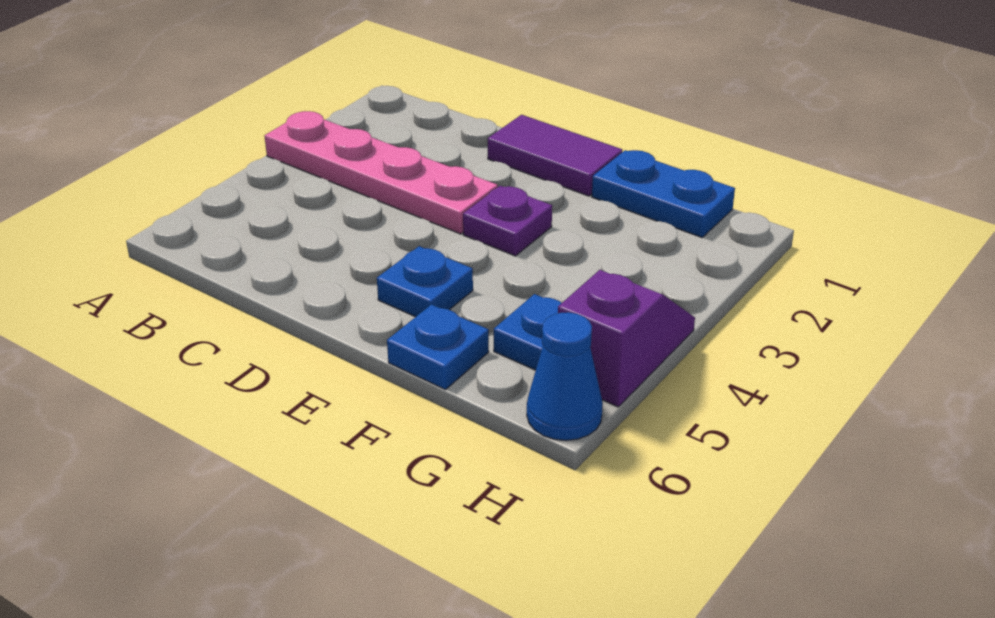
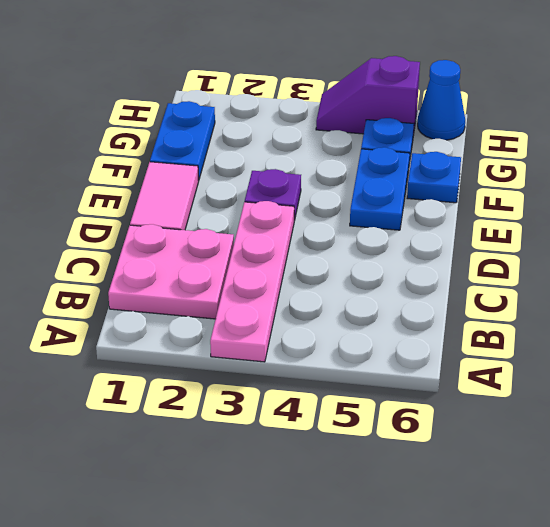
none -> pink plate B1:C2 level 1
purple tile D1:E1 level 1 -> pink tile D1:E1 level 1
blue plate E5 level 1 -> blue plate E5:F5 level 1

